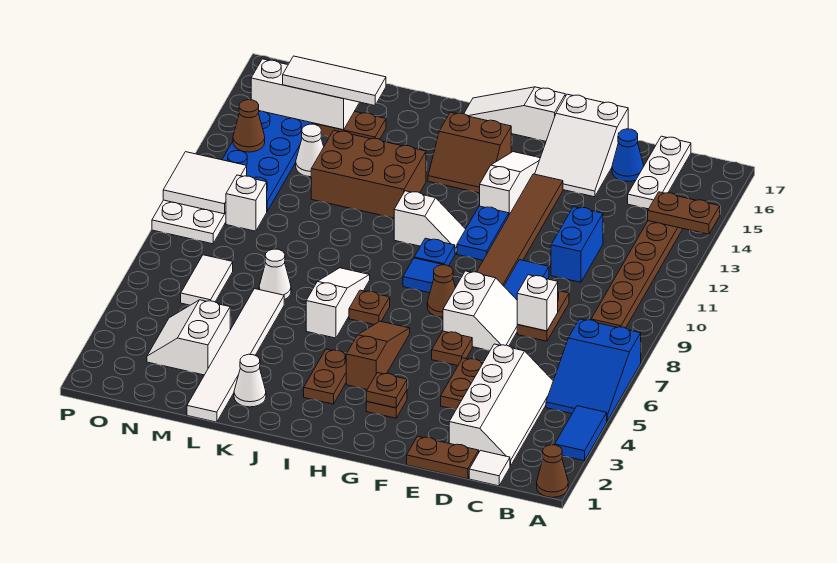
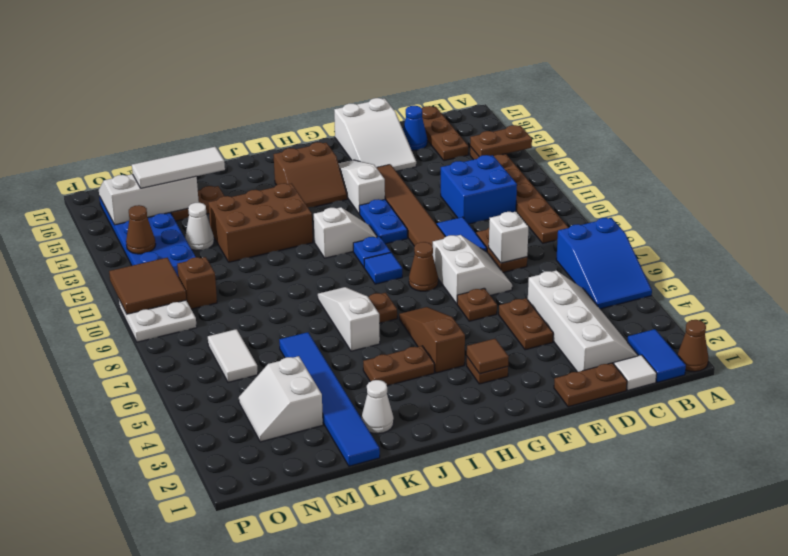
blue tile A3:A4 level 1 -> blue tile B1:B2 level 1
white plate C15:C17 level 1 -> brown plate C15:C17 level 1
blue brick D11:D12 level 1 -> blue brick C11:D12 level 1
brown plate G3 level 2 -> brown tile G3 level 2
white slope G17:I17 level 1 top G -> none
brown plate I3:I4 level 1 -> brown plate I4:J4 level 1
white tile L1:L6 level 1 -> blue tile L1:L6 level 1
white cone L7 level 1 -> none
white brick N10 level 1 -> brown brick N10 level 1
white tile O10:P11 level 2 -> brown tile O10:P11 level 2

